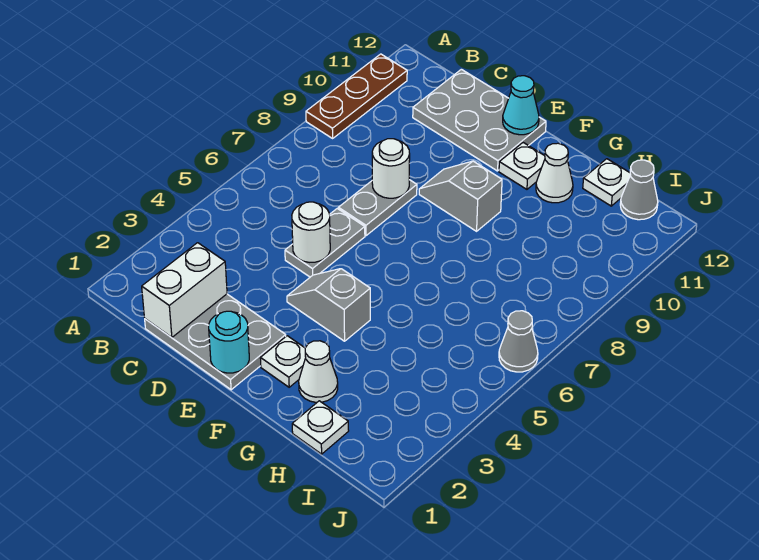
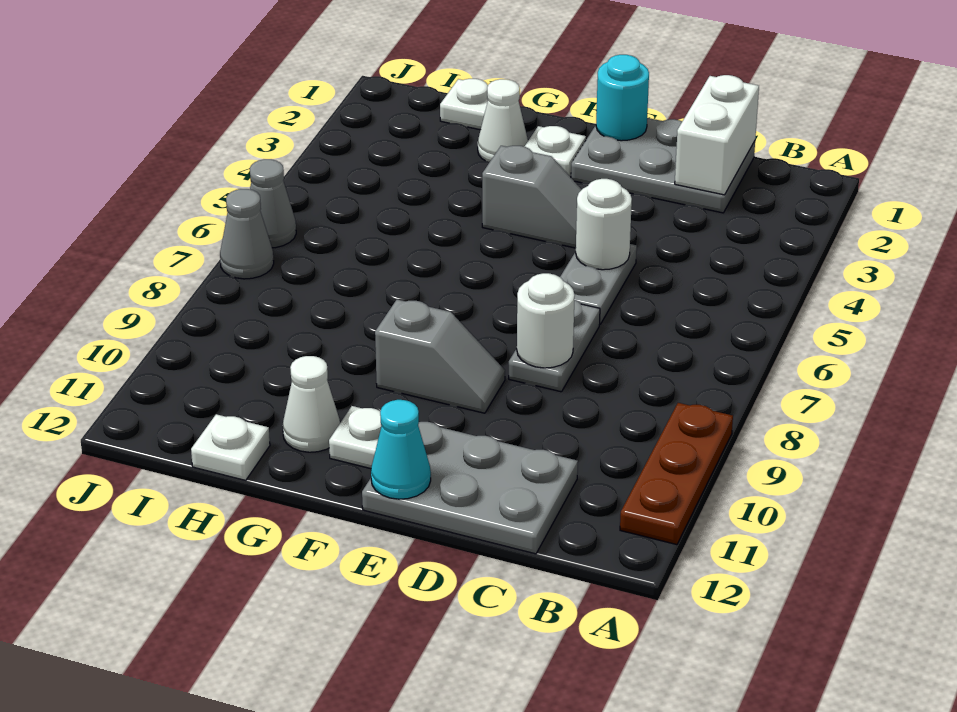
grey cone I12 level 1 -> grey cone J7 level 1

